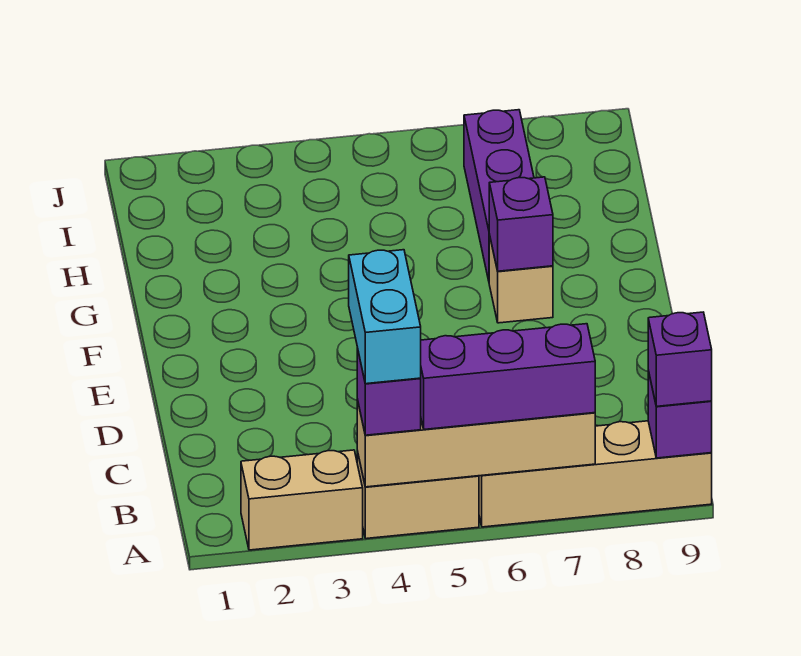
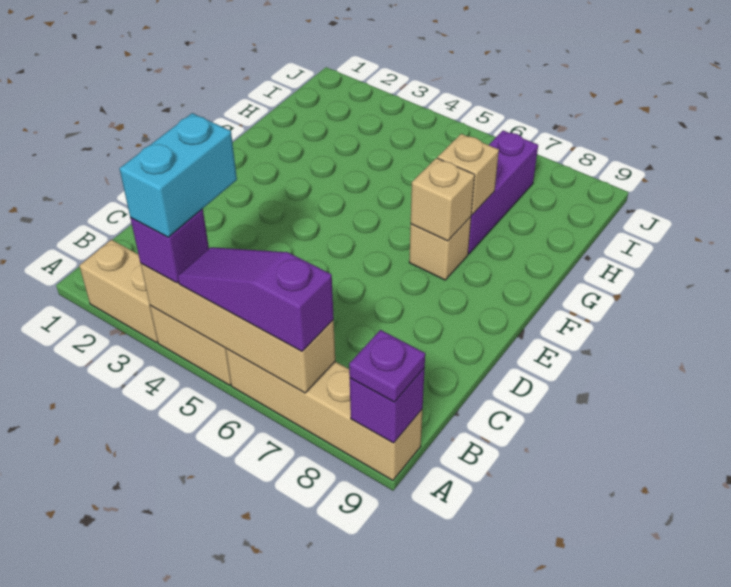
purple brick A5:A7 level 3 -> purple slope A5:A7 level 3 top 7
purple brick A9 level 3 -> purple plate A9 level 3
purple brick F7 level 2 -> tan brick F7 level 2
none -> tan brick G7 level 2

